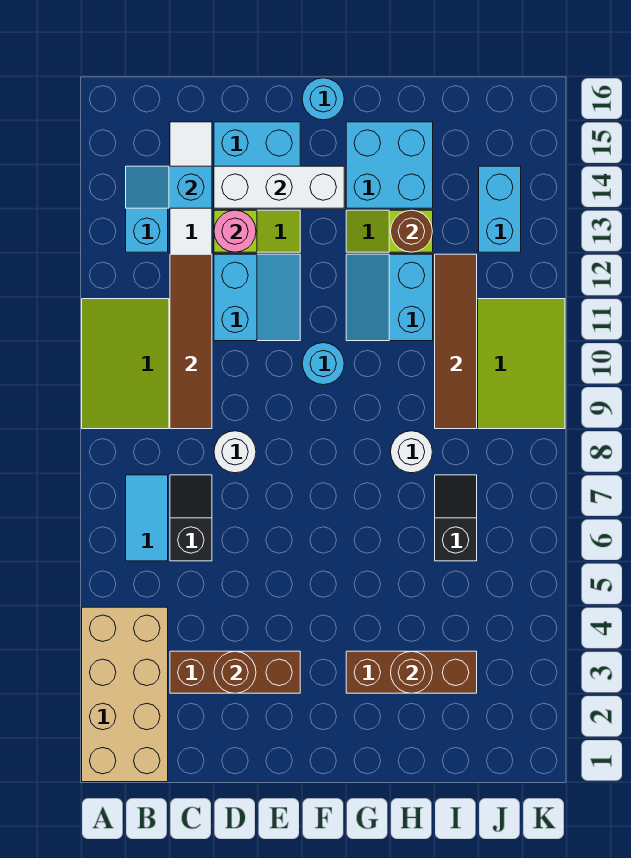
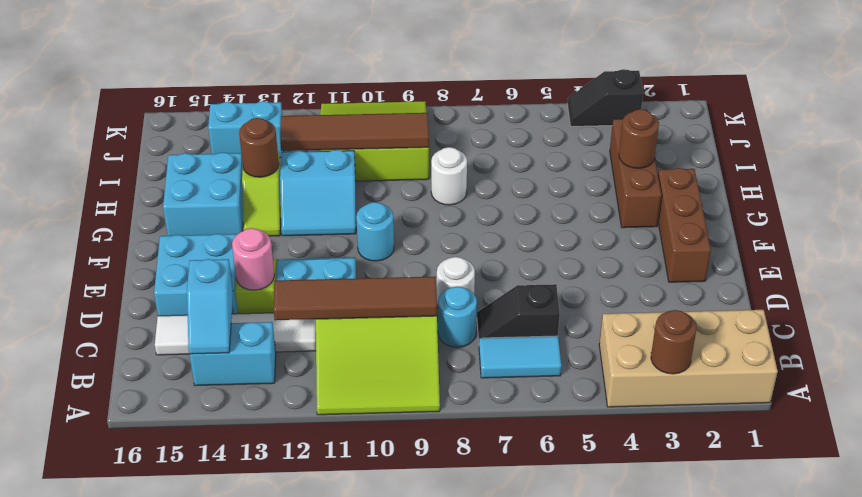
brown brick C3:E3 level 1 -> brown brick E2:G2 level 1
brown round brick D3 level 2 -> brown round brick A3 level 2
white brick D14:F14 level 2 -> none
cyan round brick F16 level 1 -> cyan round brick C8 level 1
black slope I6:I7 level 1 top 6 -> black slope K3:K4 level 1 top 3

